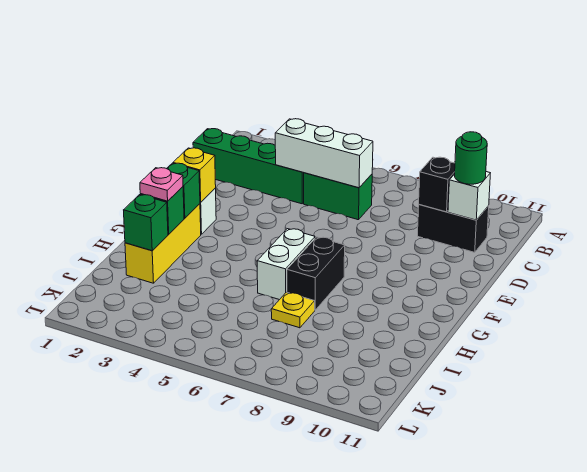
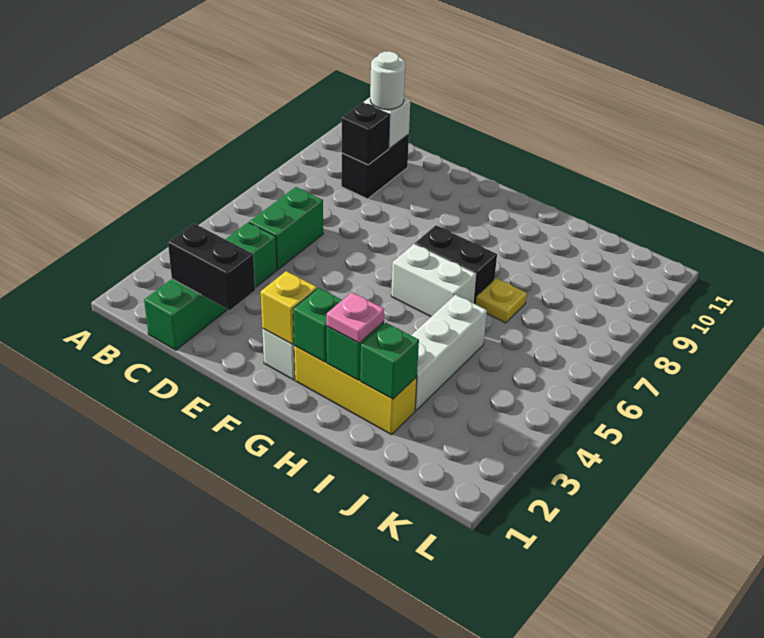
none -> black brick C2:D2 level 2
white brick C4:C6 level 2 -> white brick I3:I5 level 1
green round brick C10 level 3 -> white round brick C10 level 3

